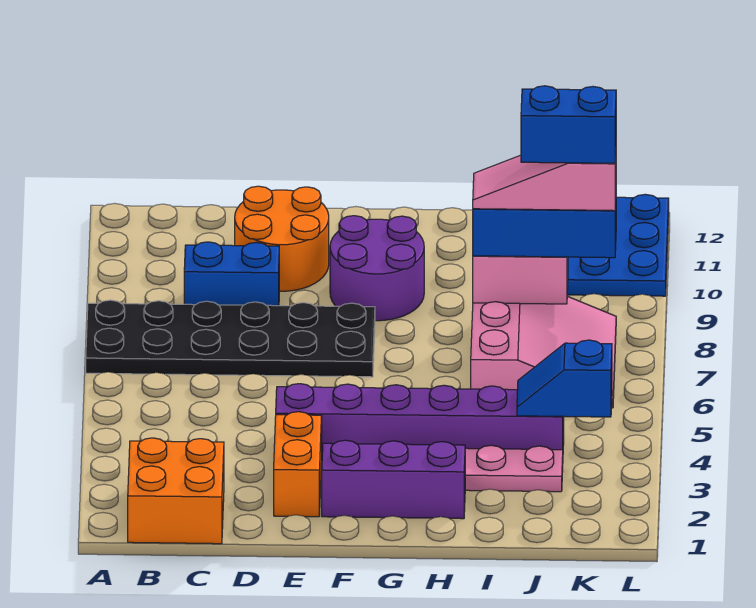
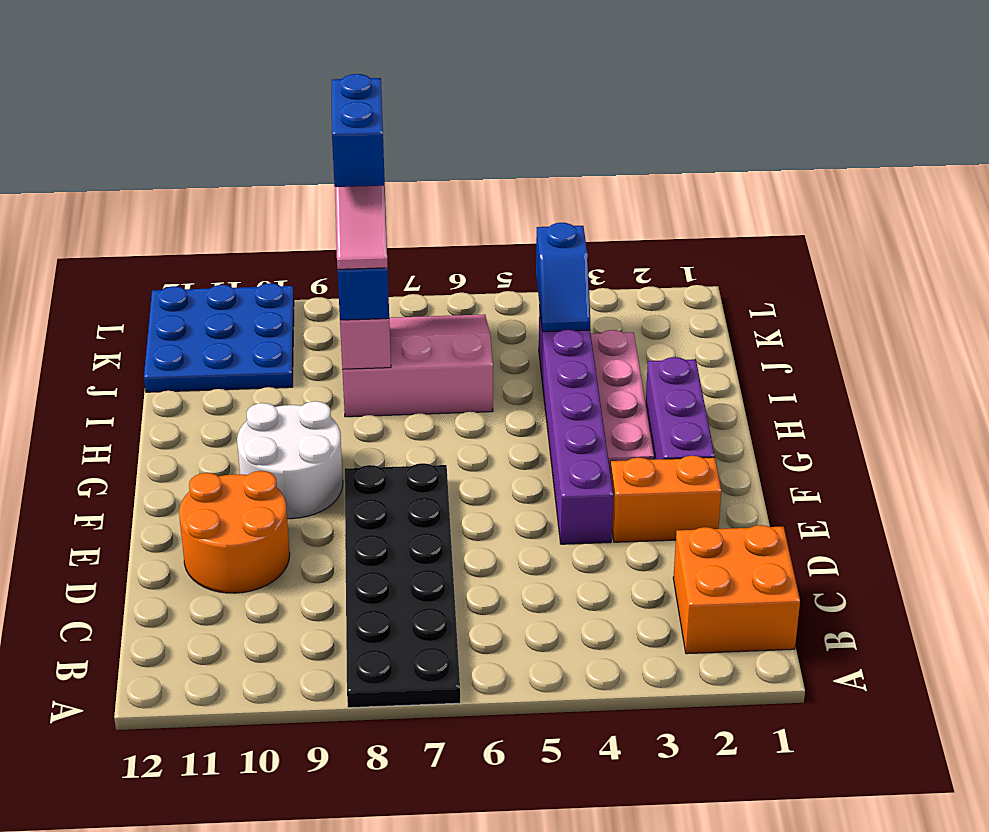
blue brick C9:D9 level 1 -> none
purple round brick F9:G10 level 1 -> white round brick F9:G10 level 1

